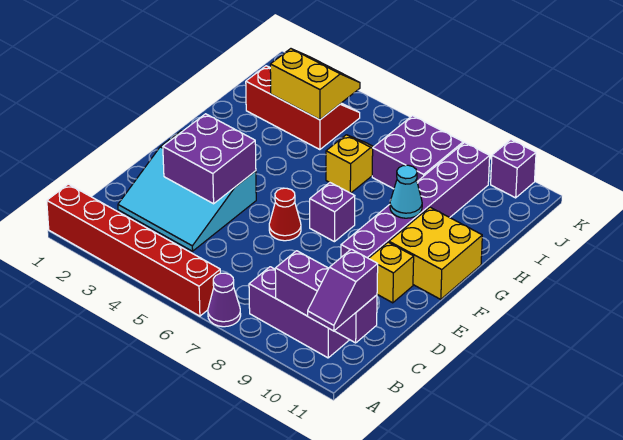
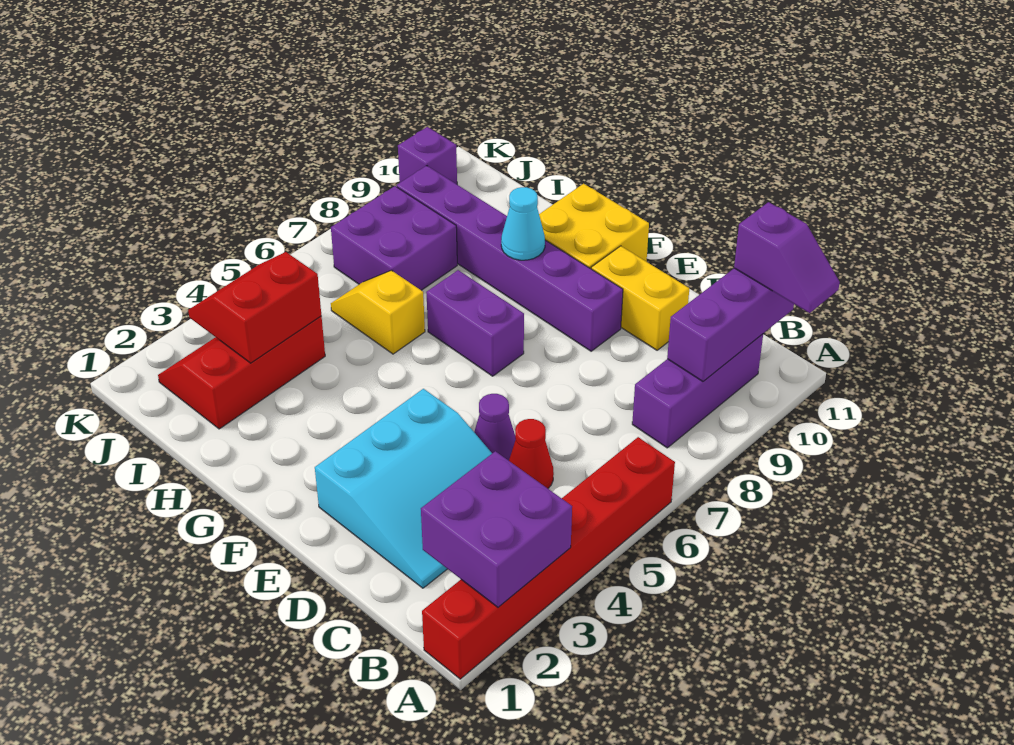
purple cone A7 level 1 -> purple cone D5 level 1
purple brick D3:E4 level 2 -> purple brick A2:B3 level 2
red cone E6 level 1 -> red cone C5 level 1
yellow brick E10 level 1 -> yellow brick D10:E10 level 1
purple brick F7 level 1 -> purple brick F7:G7 level 1
yellow slope I3:J4 level 2 top I -> red slope I3:J4 level 2 top I

